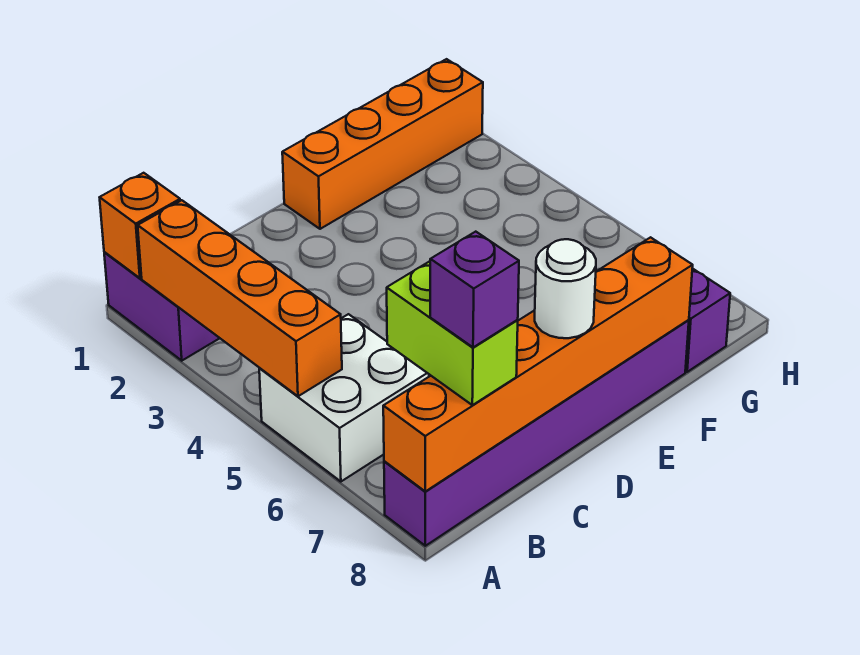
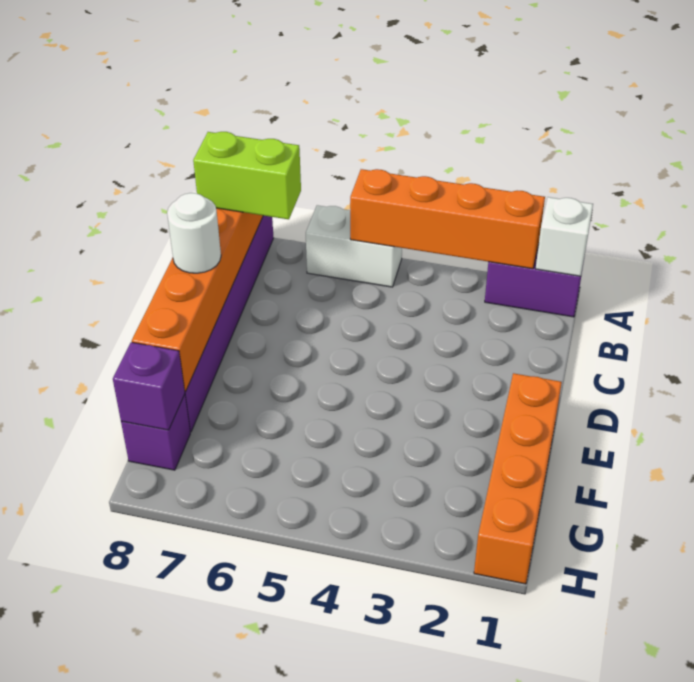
orange brick A1 level 2 -> white brick A1 level 2
white brick A5:B6 level 1 -> white brick A5:A6 level 1
purple brick B8 level 4 -> purple brick G8 level 2

